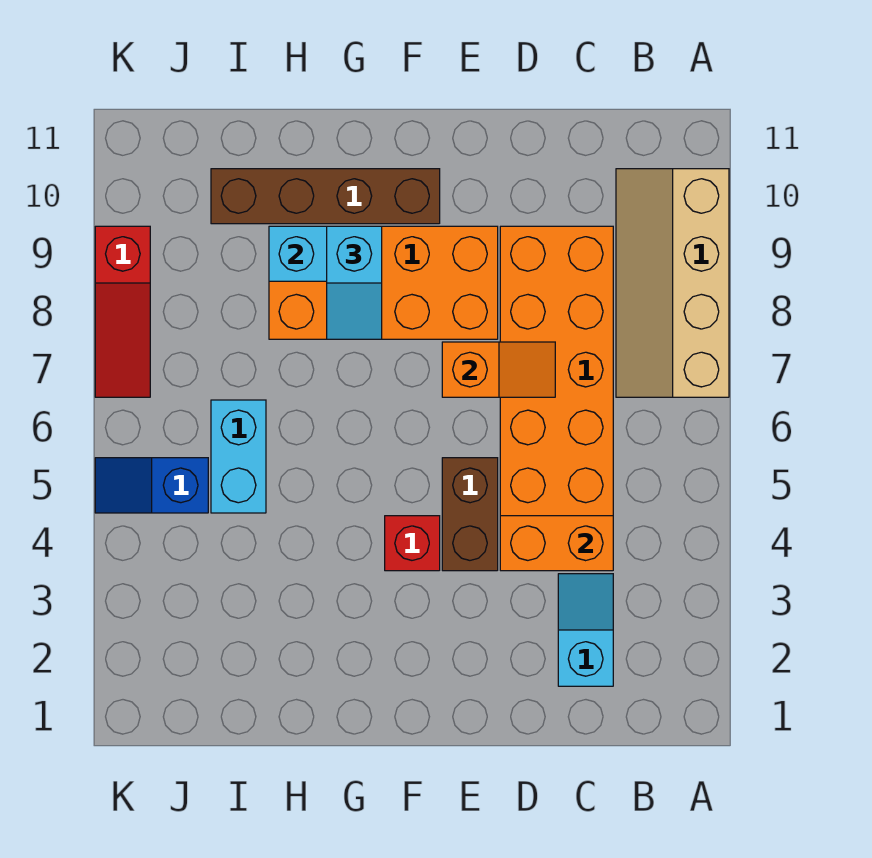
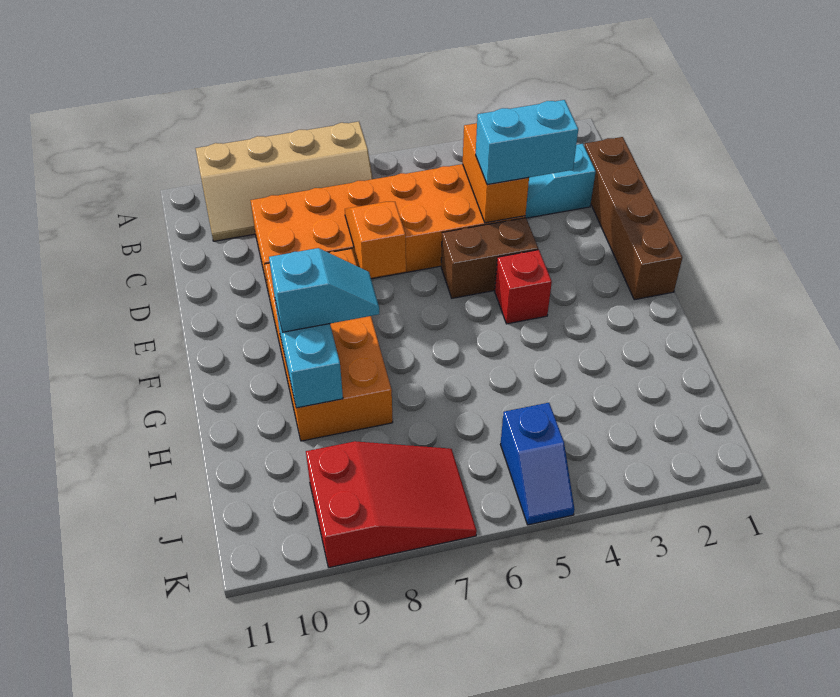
brown brick F10:I10 level 1 -> brown brick C1:F1 level 1
cyan brick I5:I6 level 1 -> cyan brick D3:D4 level 3
red slope K7:K9 level 1 top 9 -> red slope J7:K9 level 1 top 9

